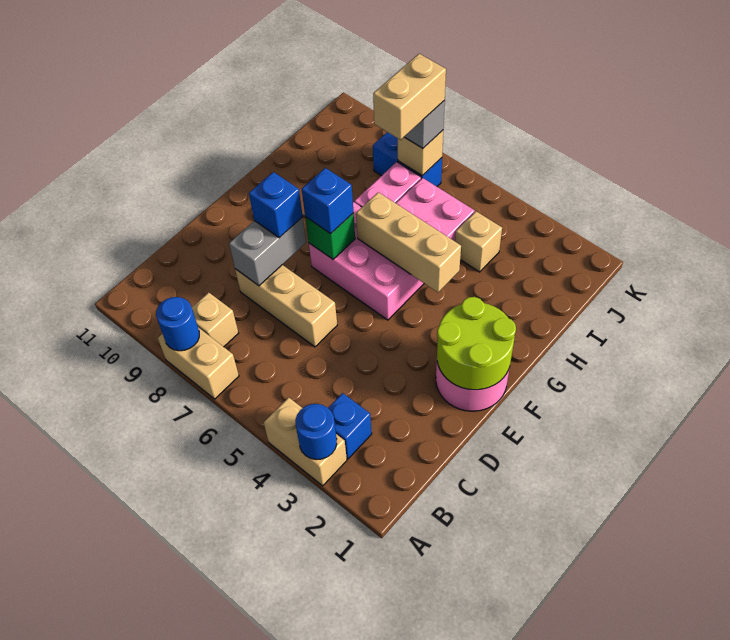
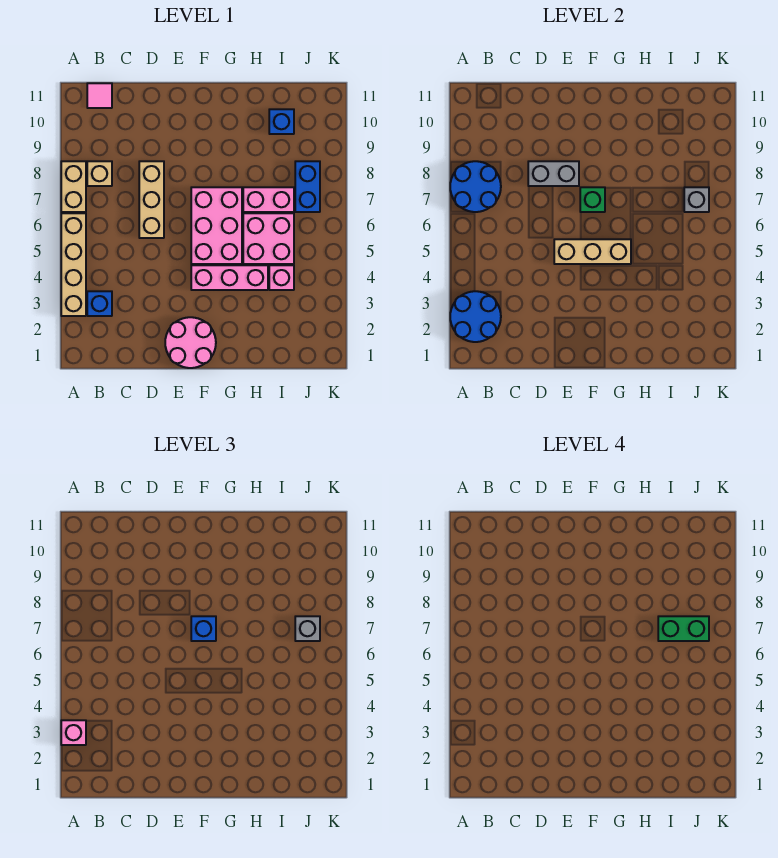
tan brick A3:A4 level 1 -> tan brick A3:A6 level 1
blue round brick A3 level 2 -> blue round brick A2:B3 level 2
none -> pink brick A3 level 3
blue round brick A8 level 2 -> blue round brick A7:B8 level 2
none -> pink tile B11 level 1
lime round brick E1:F2 level 2 -> none
blue brick E8 level 3 -> blue brick I10 level 1
none -> pink brick F4:H4 level 1
tan brick G4:G6 level 2 -> tan brick E5:G5 level 2
tan brick I4 level 1 -> pink brick I4 level 1
tan brick I7:J7 level 4 -> green brick I7:J7 level 4
tan brick J7 level 2 -> grey brick J7 level 2

